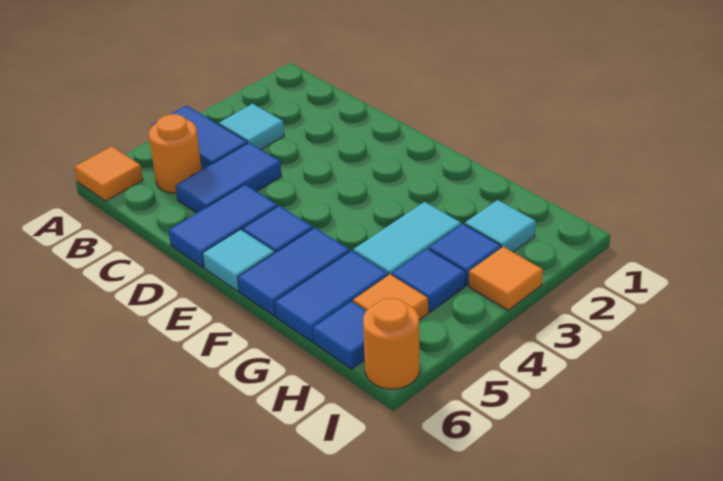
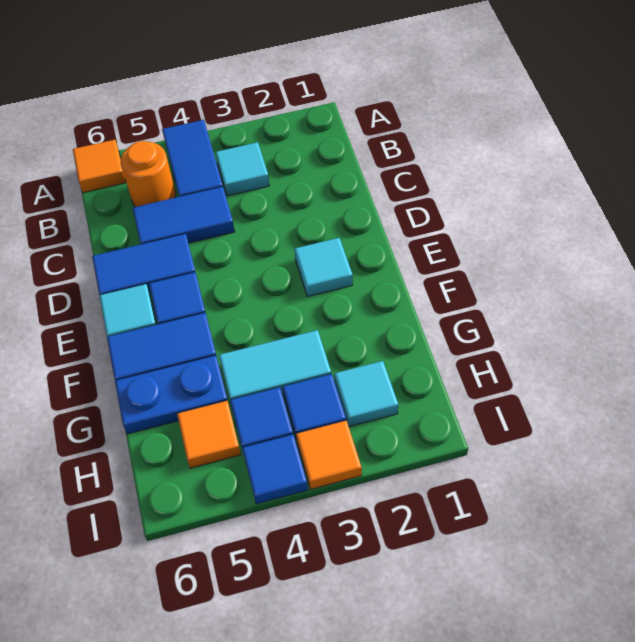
none -> cyan tile E2 level 1
blue tile G5:G6 level 1 -> blue plate G5:G6 level 1
blue tile H6 level 1 -> blue tile I4 level 1
orange round brick I6 level 1 -> none

